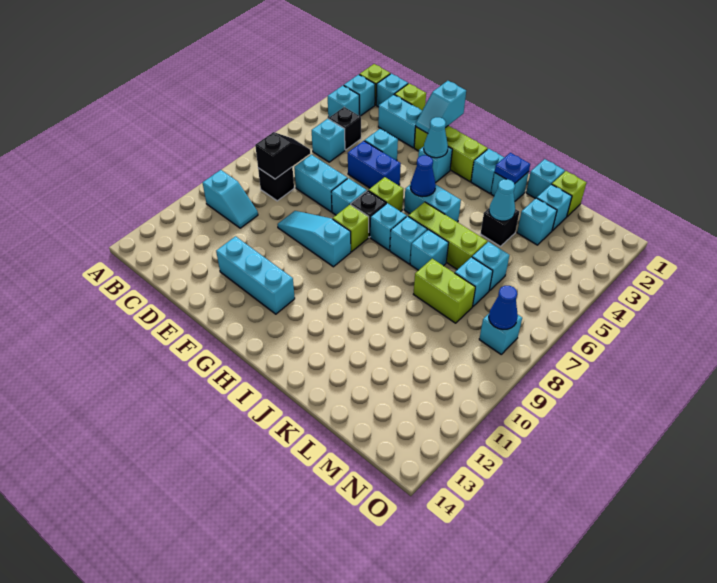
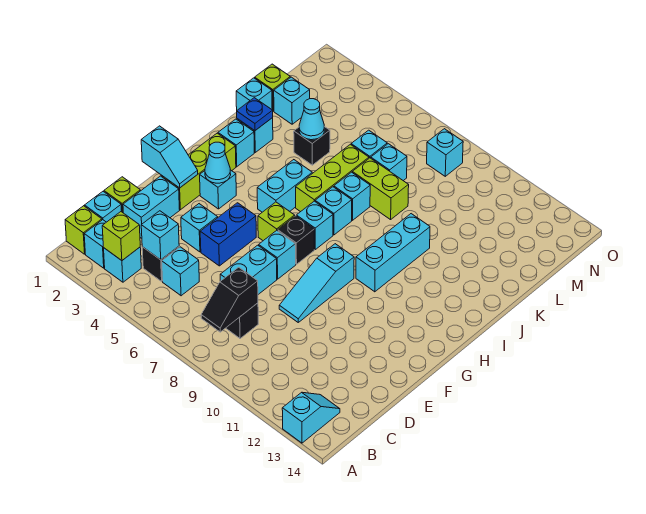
cyan slope B10:C10 level 1 top B -> cyan slope A13:B13 level 1 top A
black slope C7:C8 level 2 top 8 -> black slope B8:C8 level 2 top C
cyan brick E12:G12 level 1 -> cyan brick H10:J10 level 1
lime brick G8 level 1 -> lime brick B3 level 2
blue cone H5 level 2 -> none
lime brick K8:L8 level 1 -> lime brick K7:K8 level 1
cyan brick L3 level 1 -> cyan brick C4 level 2
blue cone N8 level 2 -> none

